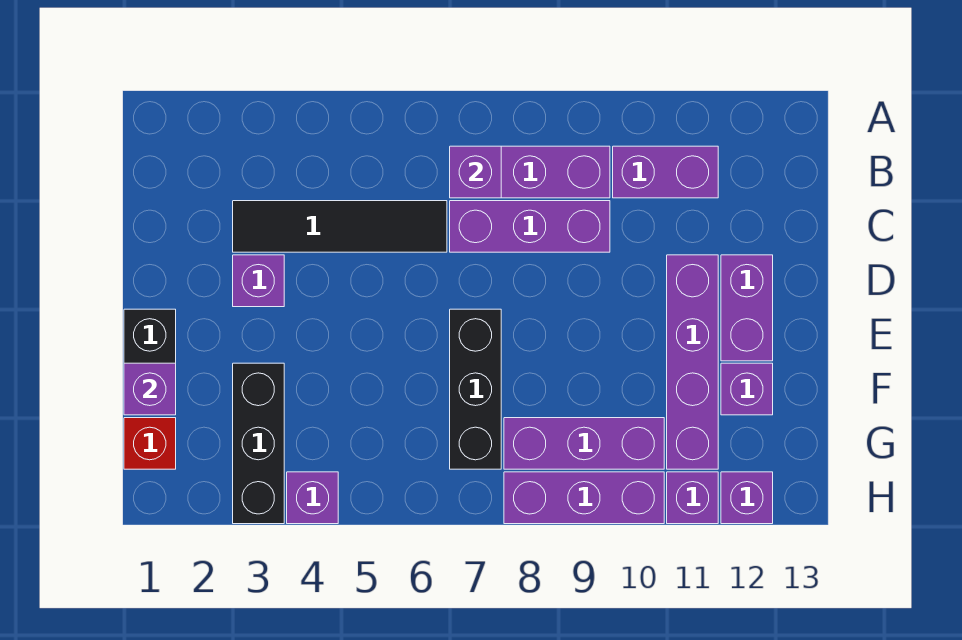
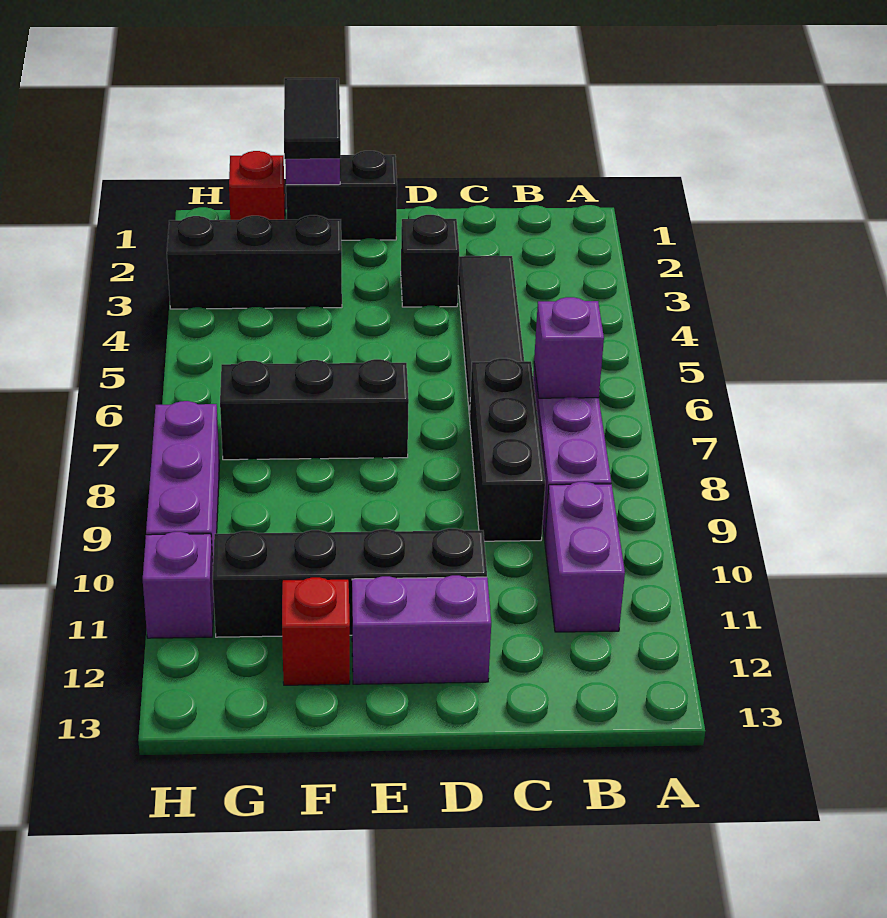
purple brick C7:C9 level 1 -> black brick C7:C9 level 1
purple brick D3 level 1 -> black brick D3 level 1
purple brick D11:G11 level 1 -> black brick D11:G11 level 1
none -> black tile F1:F2 level 3
purple brick F12 level 1 -> red brick F12 level 1
purple brick G8:G10 level 1 -> none
purple brick H4 level 1 -> none
purple brick H12 level 1 -> none

